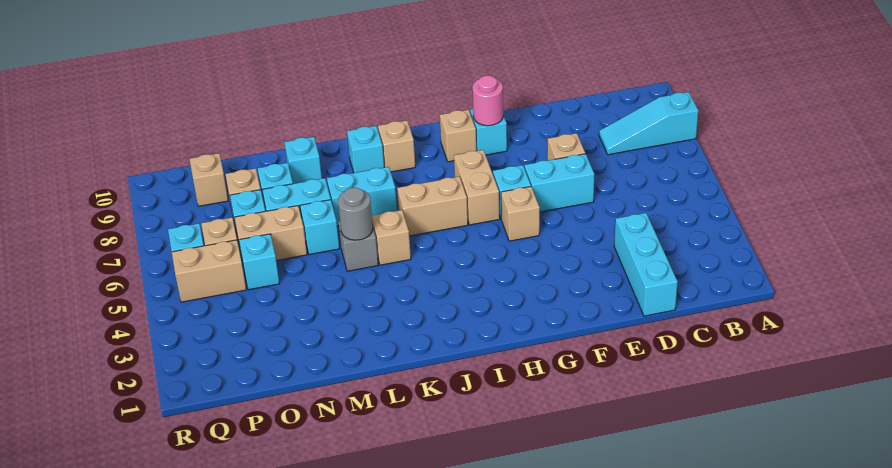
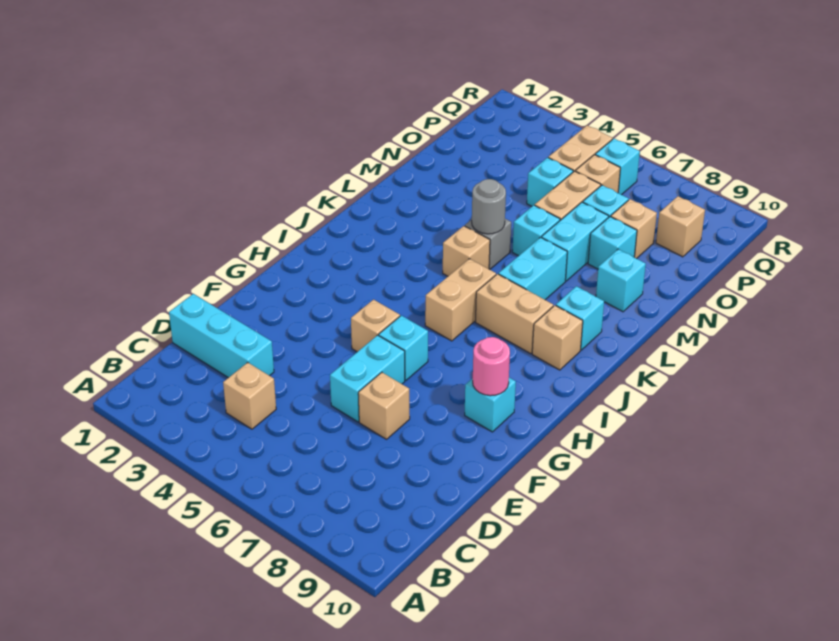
cyan slope A8:C8 level 1 top A -> none
tan brick H6:H7 level 1 -> tan brick J7:J8 level 1
tan brick H9 level 1 -> tan brick C4 level 1

